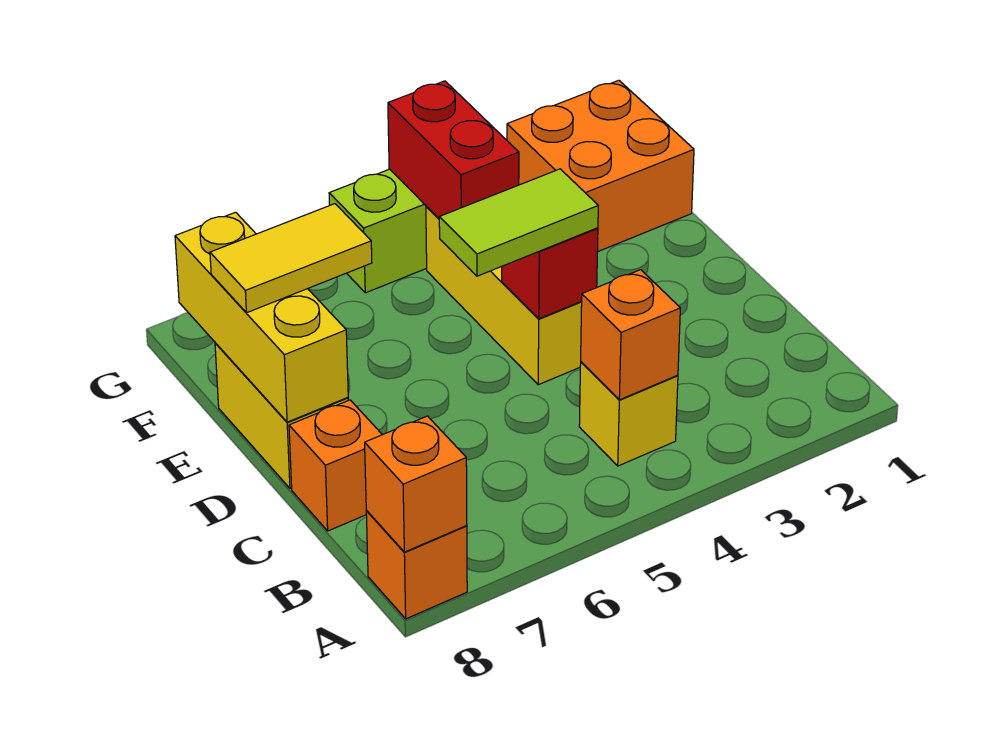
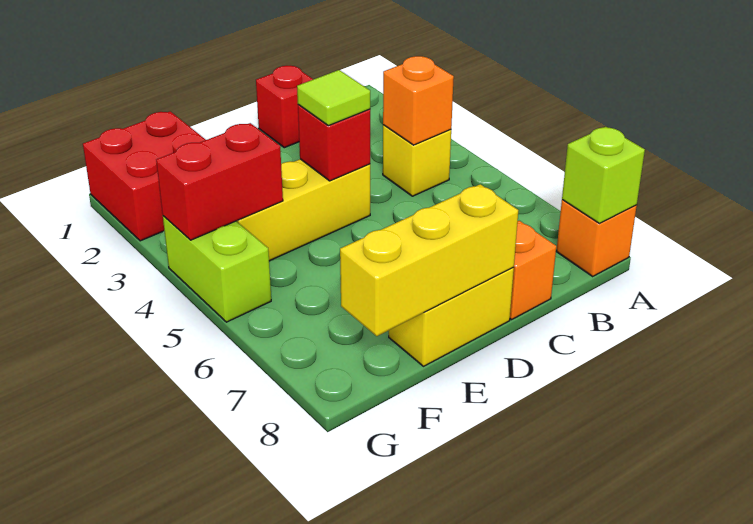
orange brick A8 level 2 -> lime brick A8 level 2
none -> red brick C1 level 1
lime tile D4:D5 level 3 -> lime tile D4 level 3
yellow tile E7:E8 level 3 -> none
orange brick F1:G2 level 1 -> red brick F1:G2 level 1

